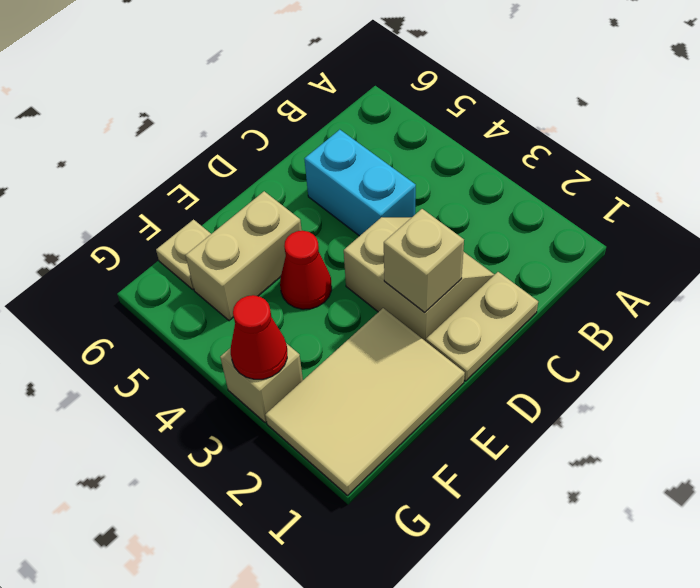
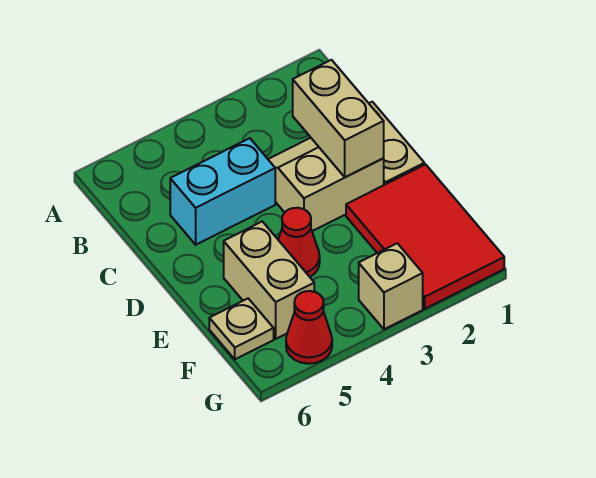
tan brick D2 level 2 -> tan brick C2:D2 level 2
tan tile E1:G2 level 1 -> red tile E1:G2 level 1
red cone G3 level 2 -> red cone G5 level 1

